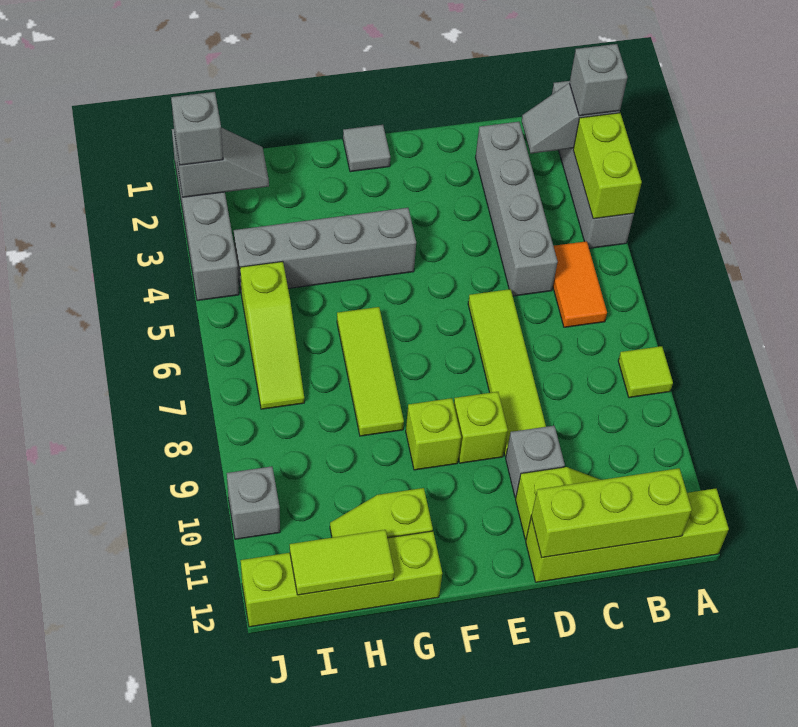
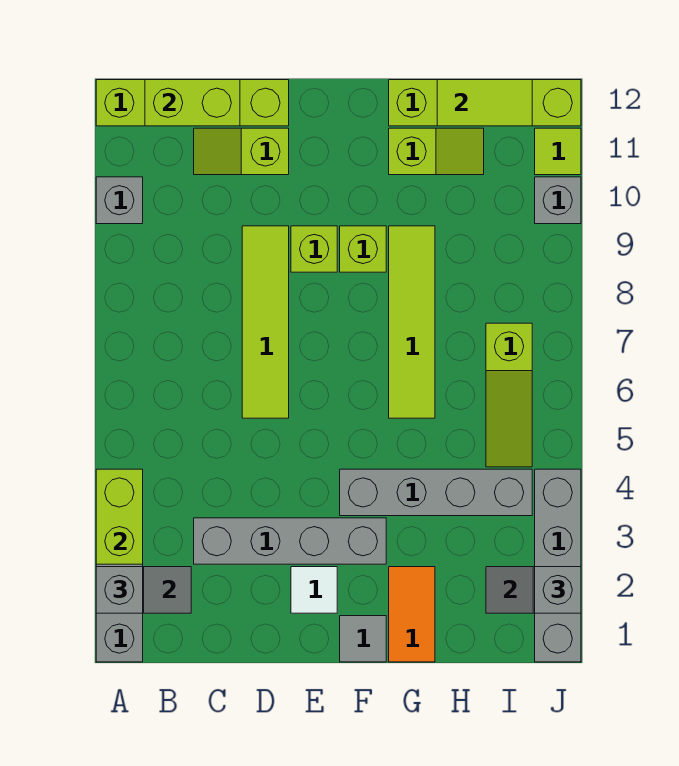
lime tile A8 level 1 -> lime tile J11 level 1
orange tile B5:B6 level 1 -> orange tile G1:G2 level 1
lime brick B12:D12 level 2 -> lime brick B12:C12 level 2
grey brick C2:C5 level 1 -> grey brick C3:F3 level 1
grey brick D10 level 1 -> grey brick A10 level 1
none -> white tile E2 level 1
lime tile G6:G8 level 1 -> lime tile G6:G9 level 1
lime slope I5:I7 level 1 top 5 -> lime slope I5:I7 level 1 top 7

